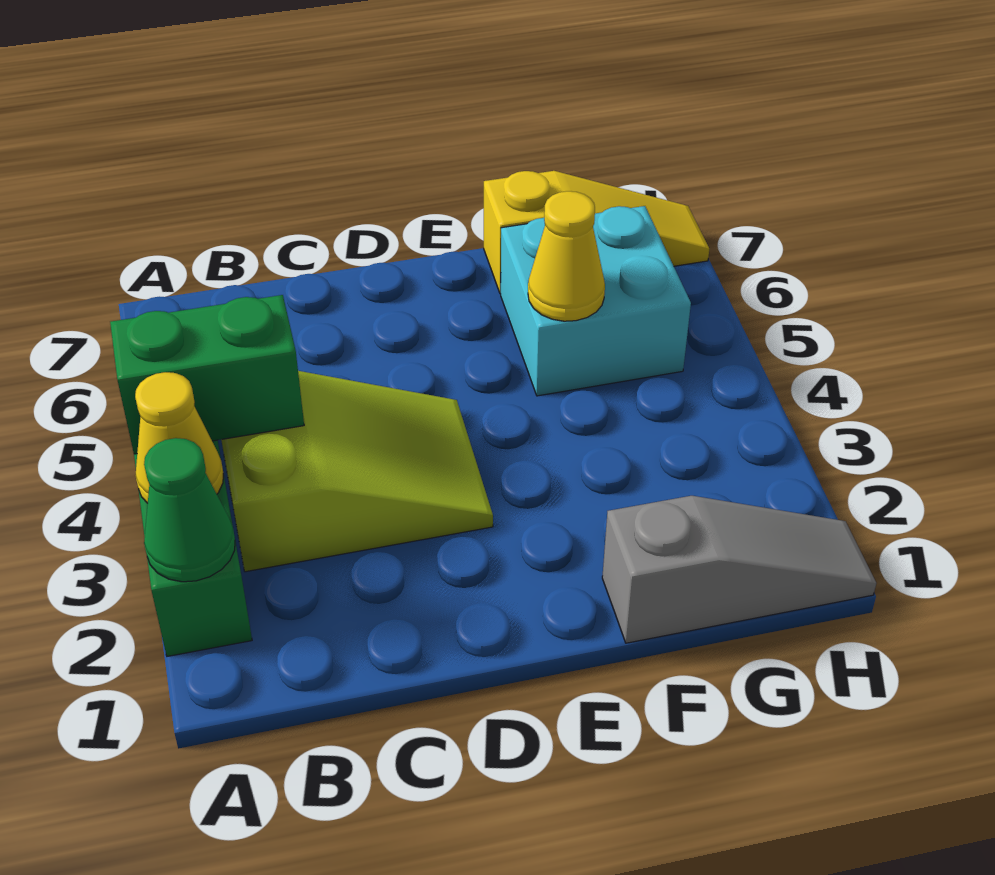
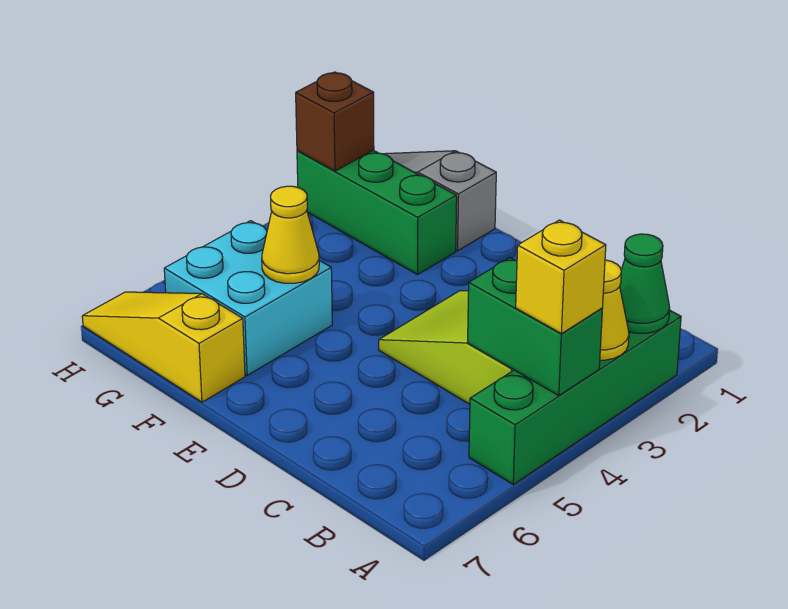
none -> yellow brick A4 level 3
none -> green brick F2:H2 level 1
none -> brown brick H2 level 2

